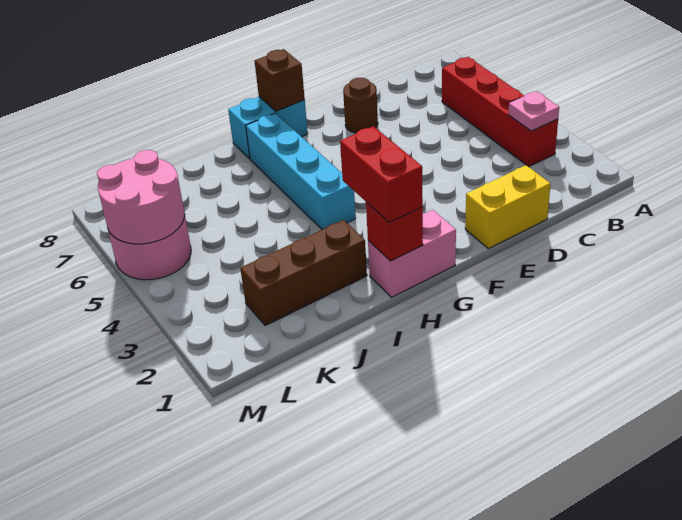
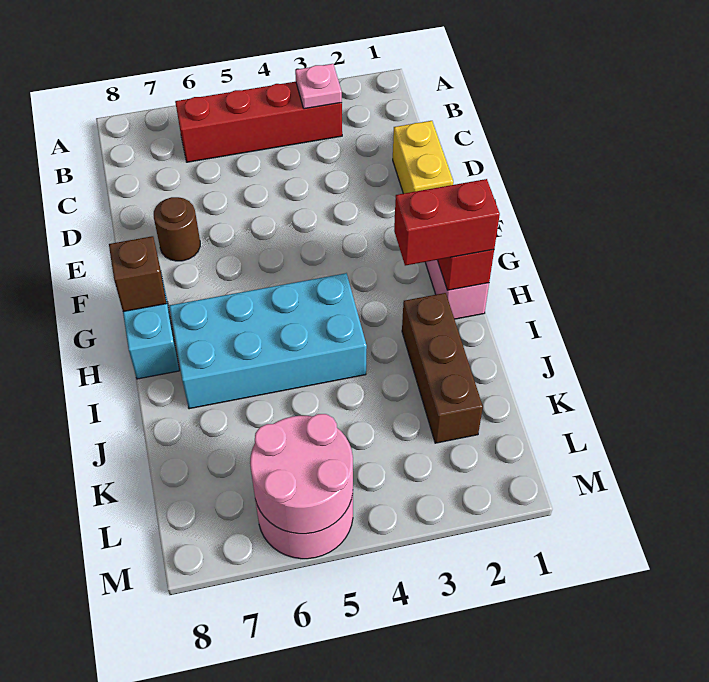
cyan brick H4:H7 level 1 -> cyan brick H4:I7 level 1

